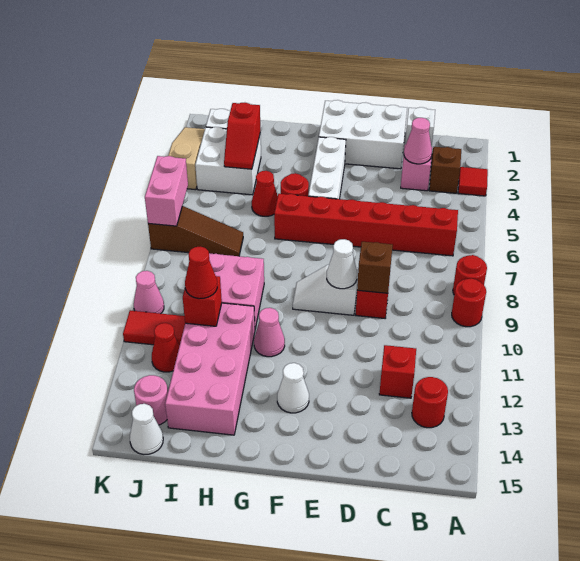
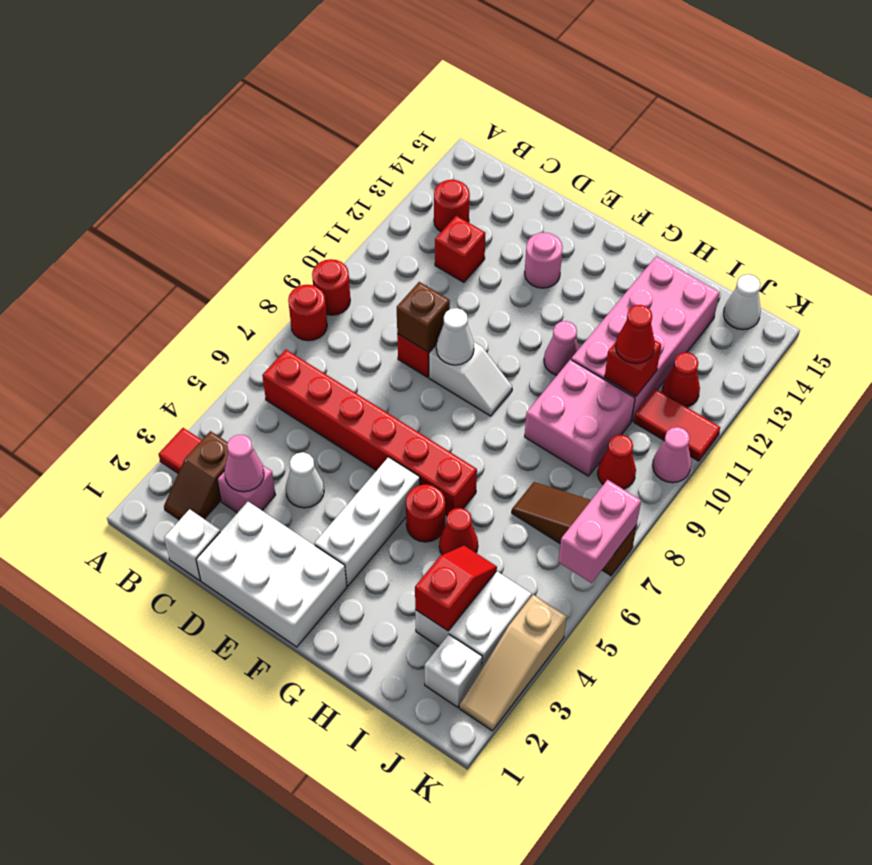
white cone F13 level 1 -> white cone D4 level 1
none -> red cone J9 level 1
pink round brick J14 level 1 -> pink round brick E13 level 1

